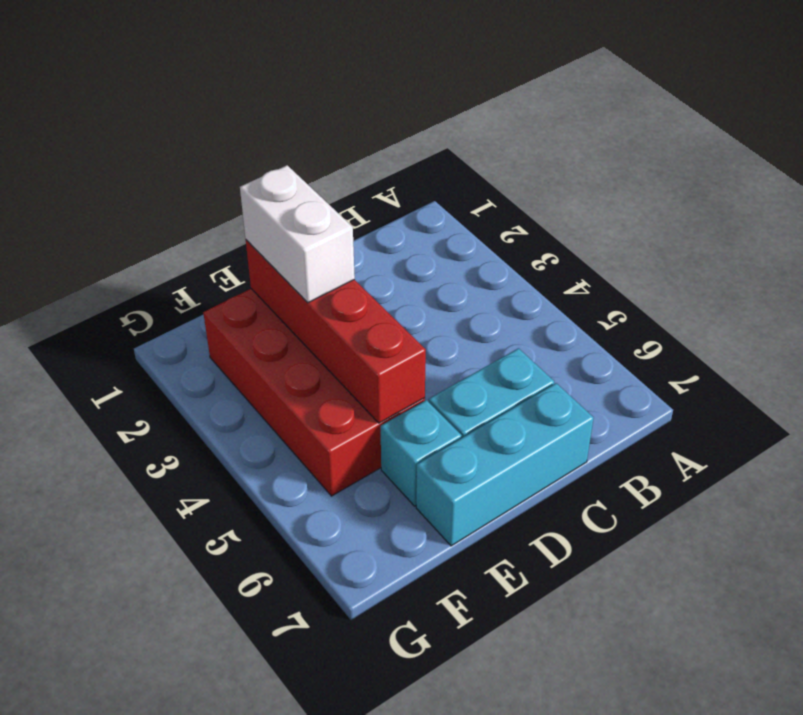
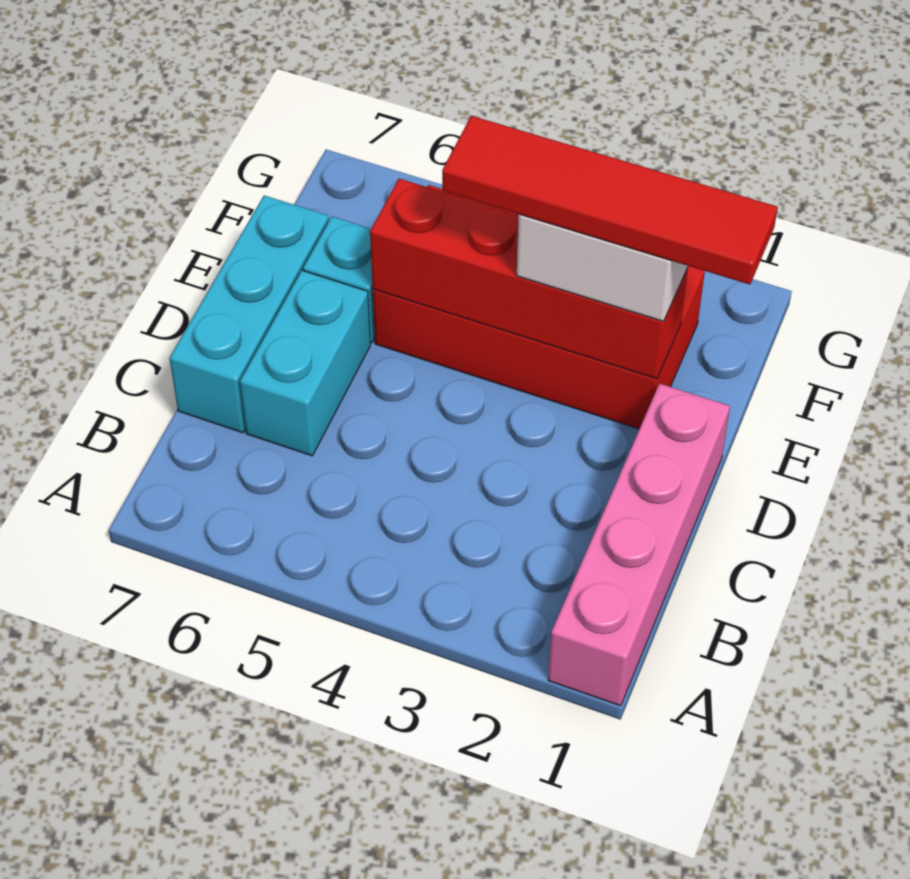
none -> pink brick A1:D1 level 1
none -> red tile E1:E4 level 4

